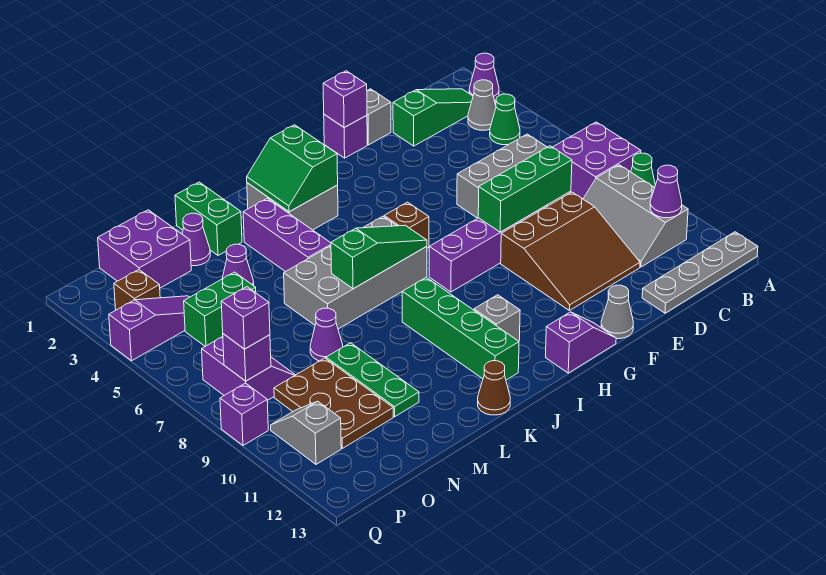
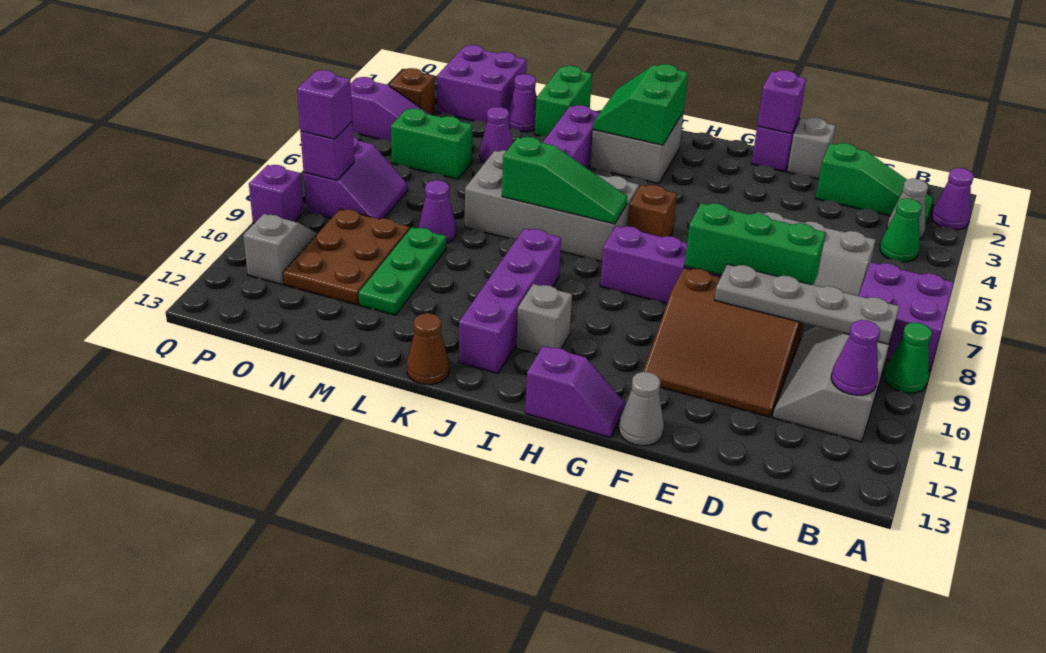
grey plate A13:D13 level 1 -> grey plate B9:E9 level 2
green brick J9:J12 level 1 -> purple brick J9:J12 level 1

